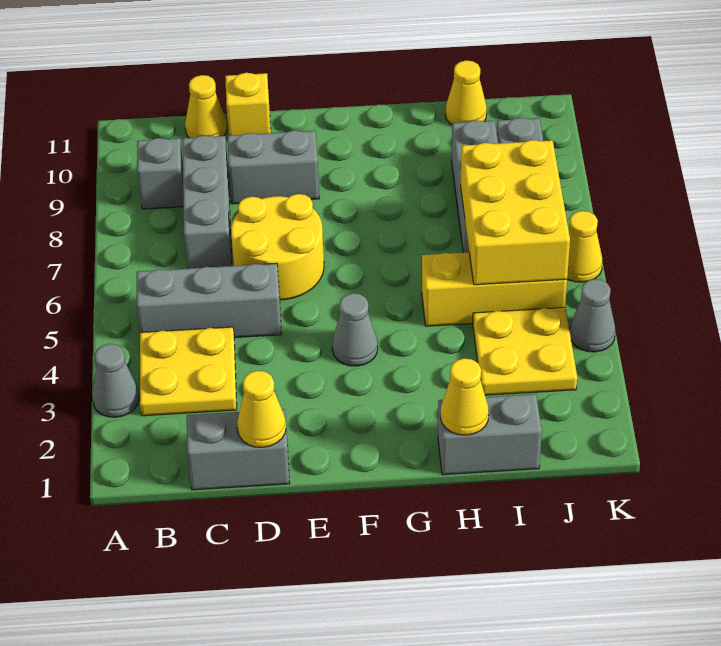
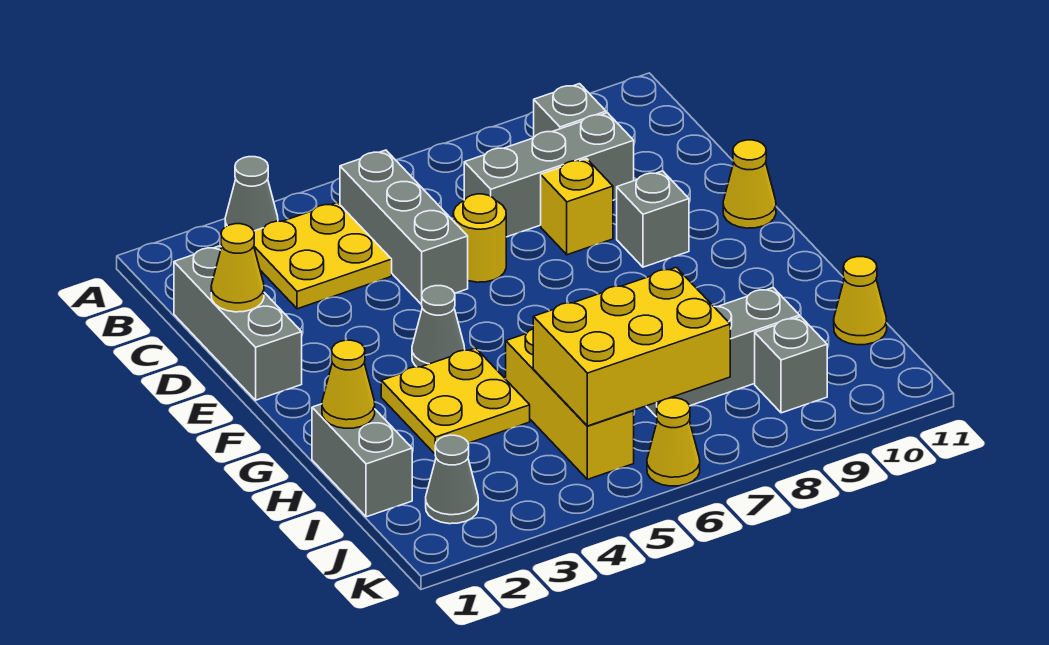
grey brick C1:D1 level 1 -> grey brick C1:E1 level 1
yellow cone C11 level 1 -> yellow cone E11 level 1
yellow round brick D6:E7 level 1 -> yellow round brick D6 level 1
grey brick D9:E9 level 1 -> grey brick E9 level 1
yellow brick D11 level 1 -> yellow brick D8 level 1
yellow plate I3:J4 level 1 -> yellow plate G3:H4 level 1
grey cone K4 level 1 -> grey cone J2 level 1

